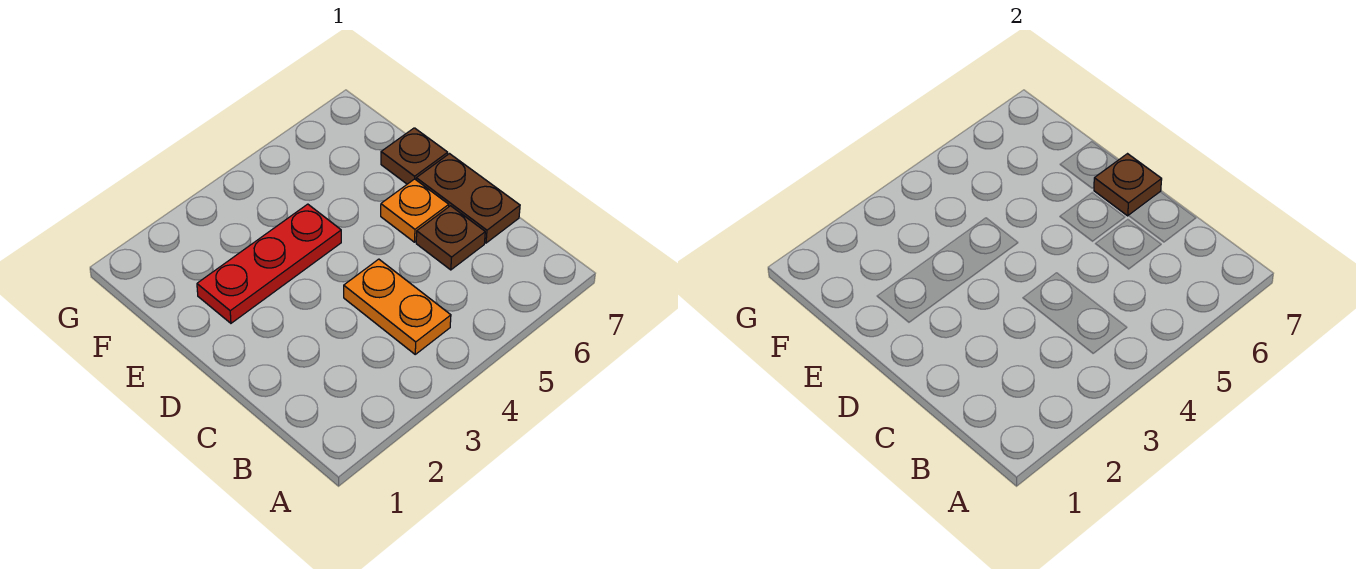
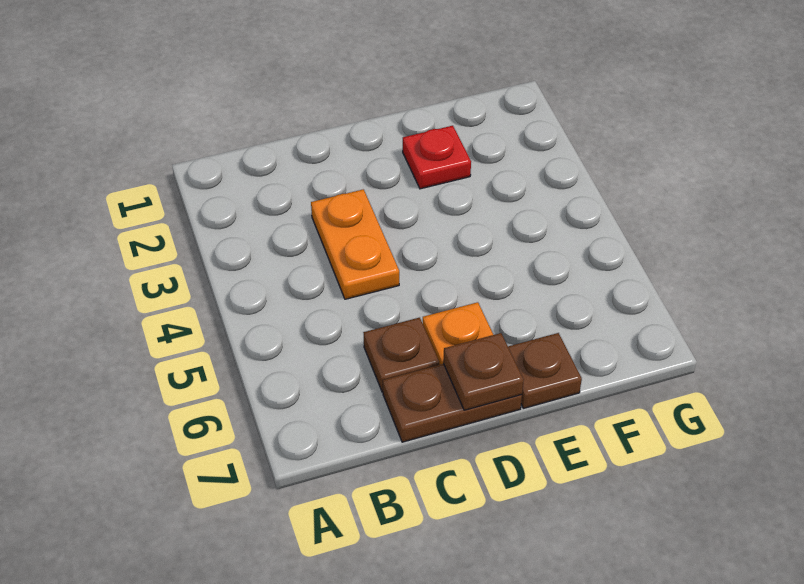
orange plate B4:C4 level 1 -> orange plate C3:C4 level 1
red plate E2:E4 level 1 -> red plate E2 level 1

